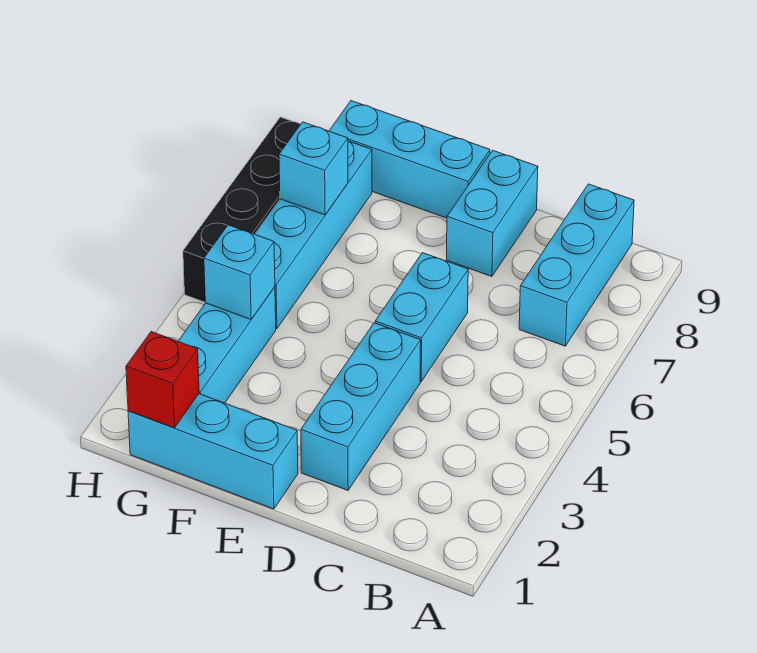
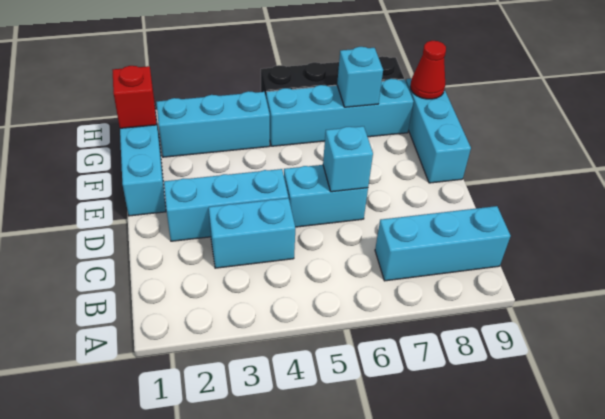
cyan brick D8:D9 level 1 -> cyan brick C3:C4 level 1
cyan brick G4 level 2 -> cyan brick D6 level 2
none -> red cone G9 level 2

